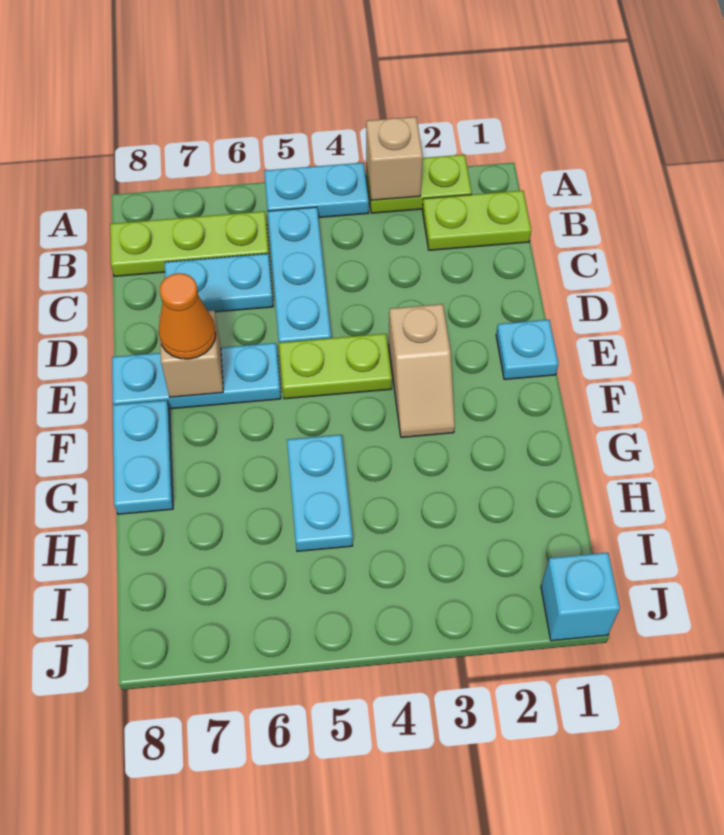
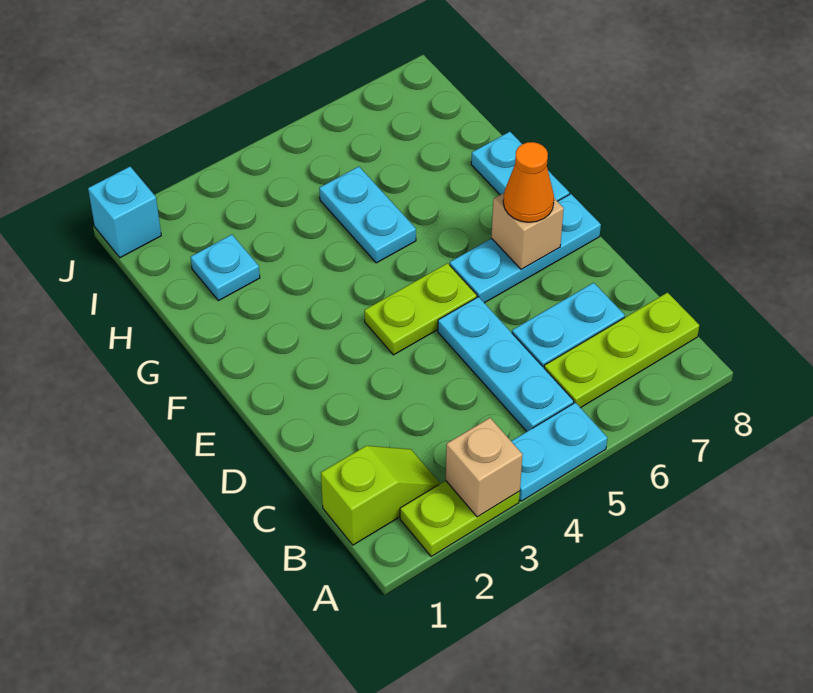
lime plate B1:B2 level 1 -> lime slope B1:B2 level 1 top 1
cyan plate E1 level 1 -> cyan plate H2 level 1
tan slope E3:F3 level 1 top E -> none

